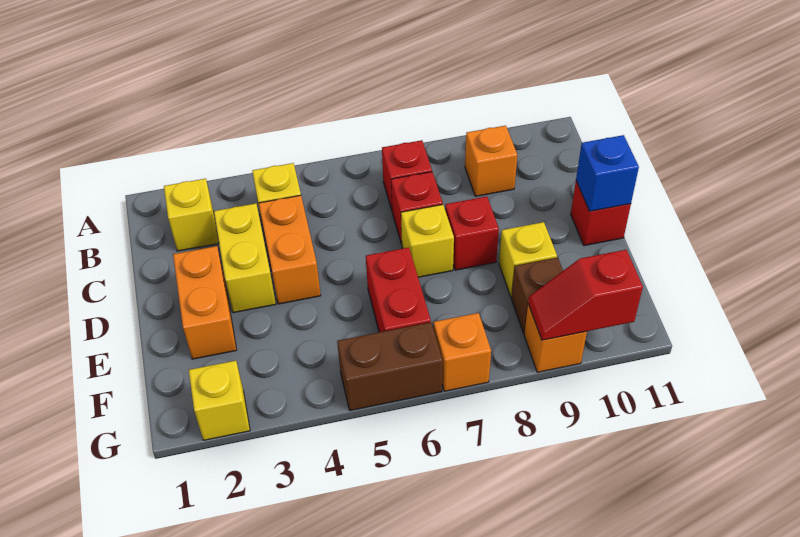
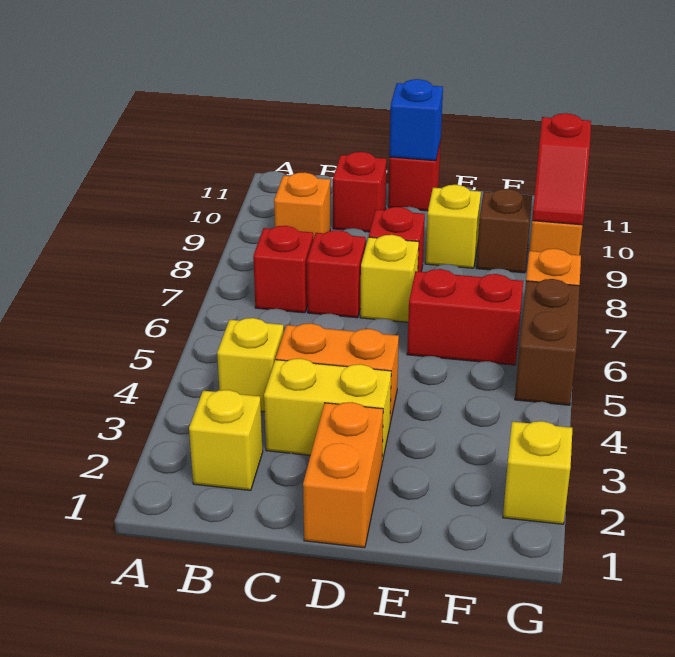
none -> red brick C10 level 1
orange brick D2:E2 level 1 -> orange brick D1:D2 level 1

